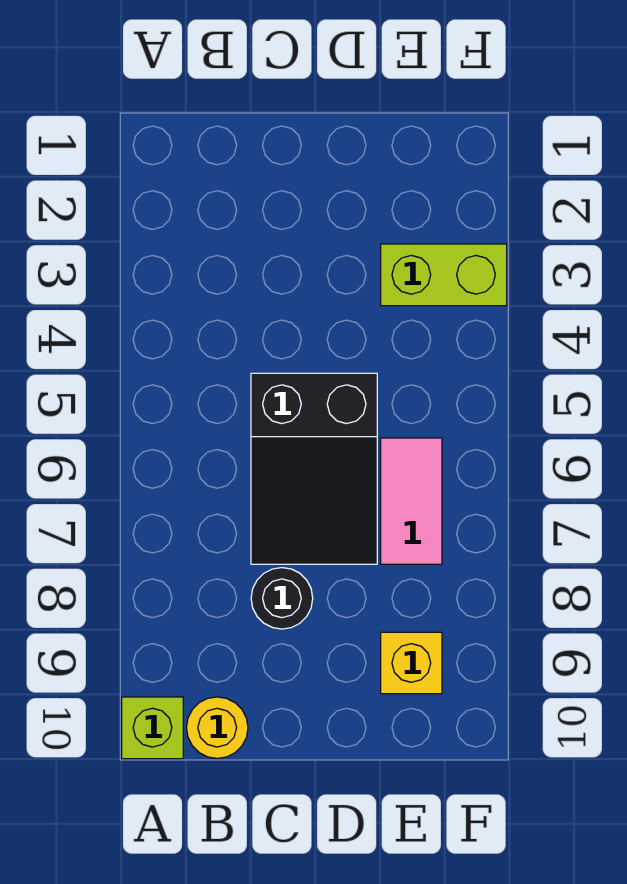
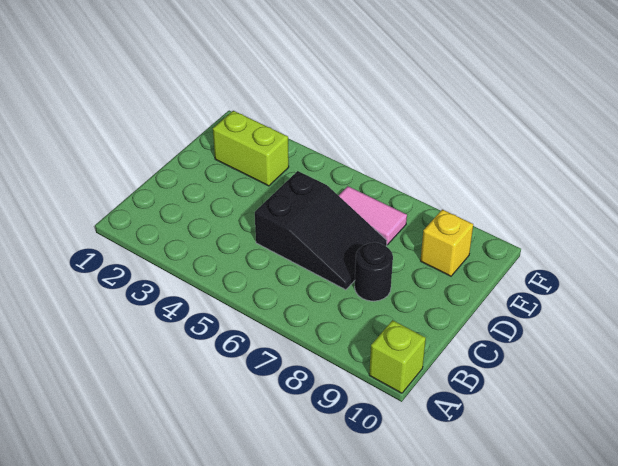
yellow round brick B10 level 1 -> none
lime brick E3:F3 level 1 -> lime brick E2:E3 level 1

